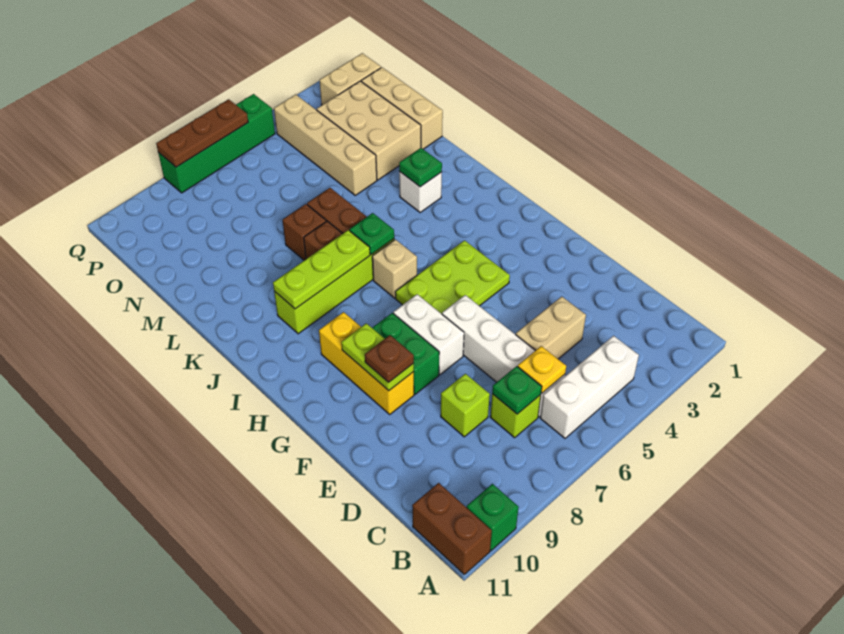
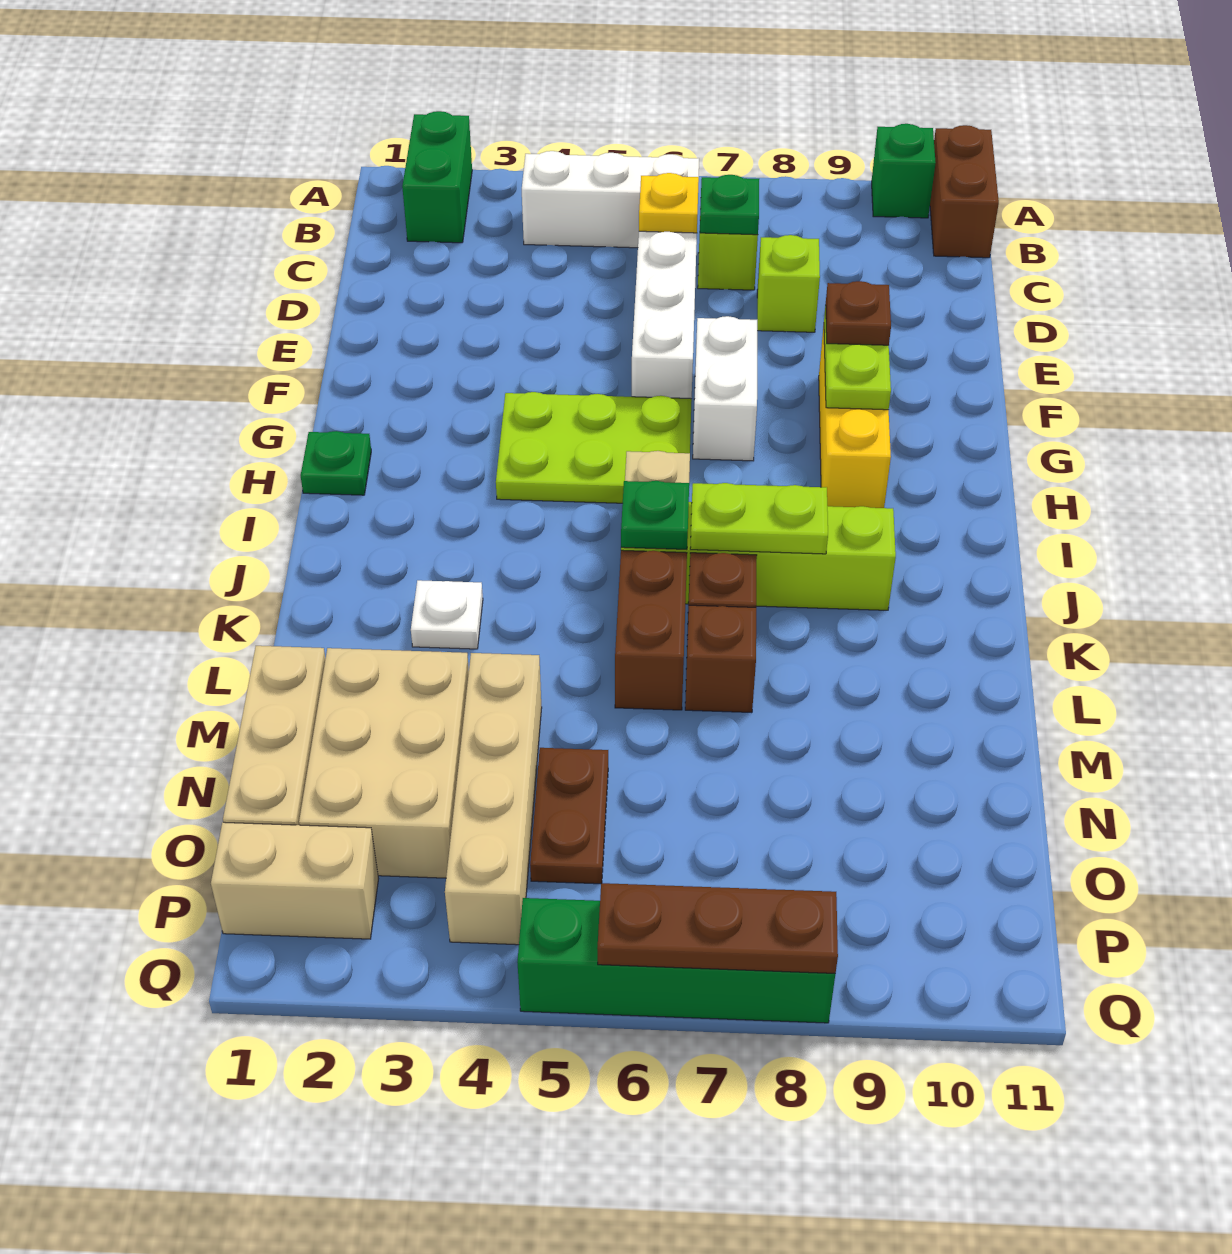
tan brick D4:D5 level 1 -> none
green brick F8:G8 level 1 -> green brick A2:B2 level 1
lime plate J7:J9 level 2 -> lime plate J7:J8 level 2
white brick K3 level 1 -> white plate K3 level 1
green plate K3 level 2 -> green plate H1 level 1
none -> brown plate N5:O5 level 1

